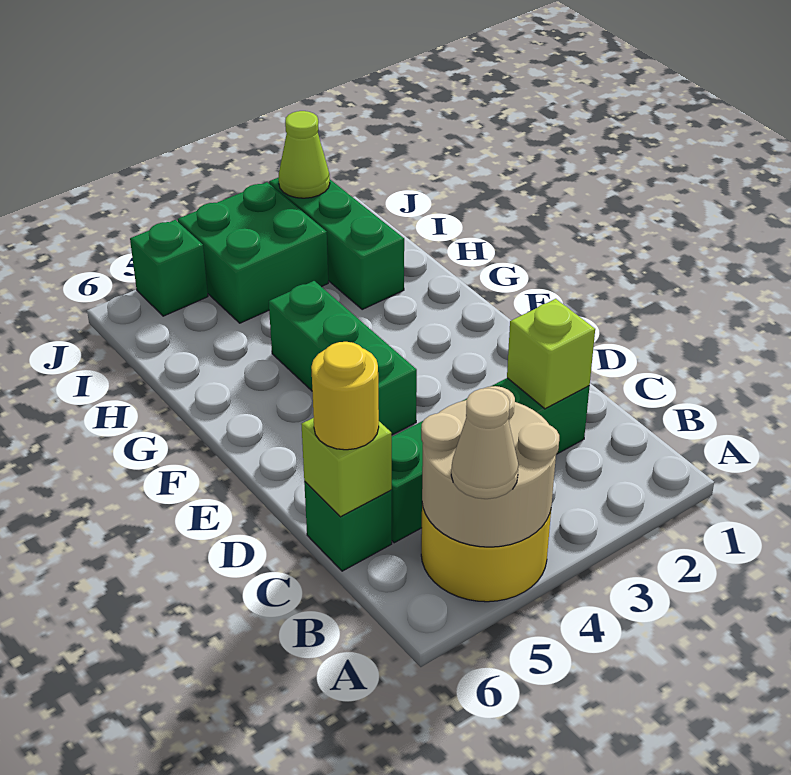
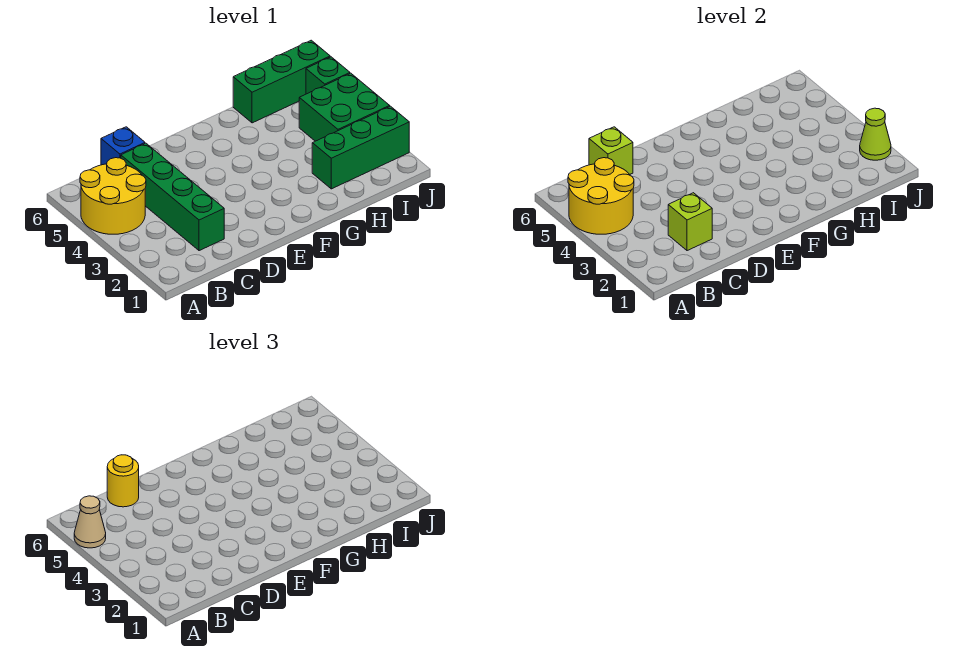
tan round brick A4:B5 level 2 -> yellow round brick A4:B5 level 2
green brick C6 level 1 -> blue brick C6 level 1
green brick E4:G4 level 1 -> green brick H6:J6 level 1

